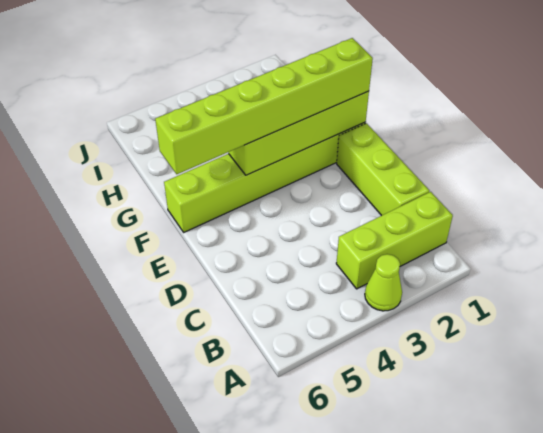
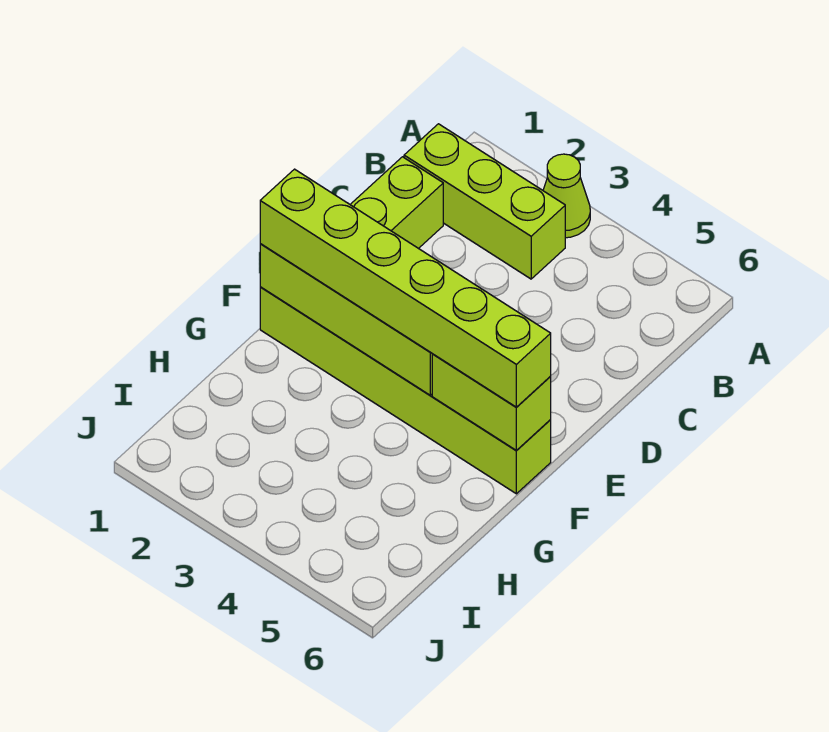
none -> lime brick F5:F6 level 2

